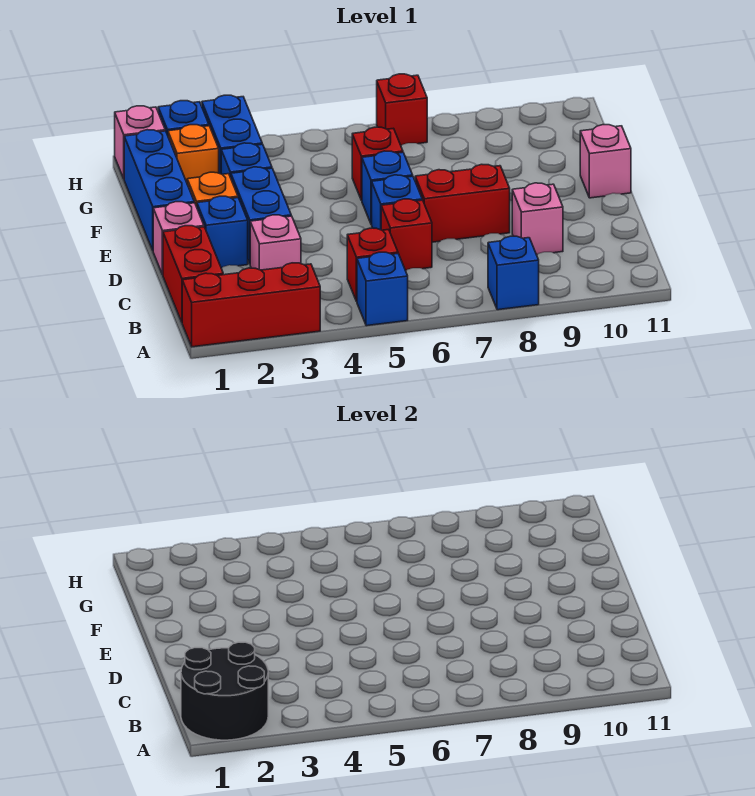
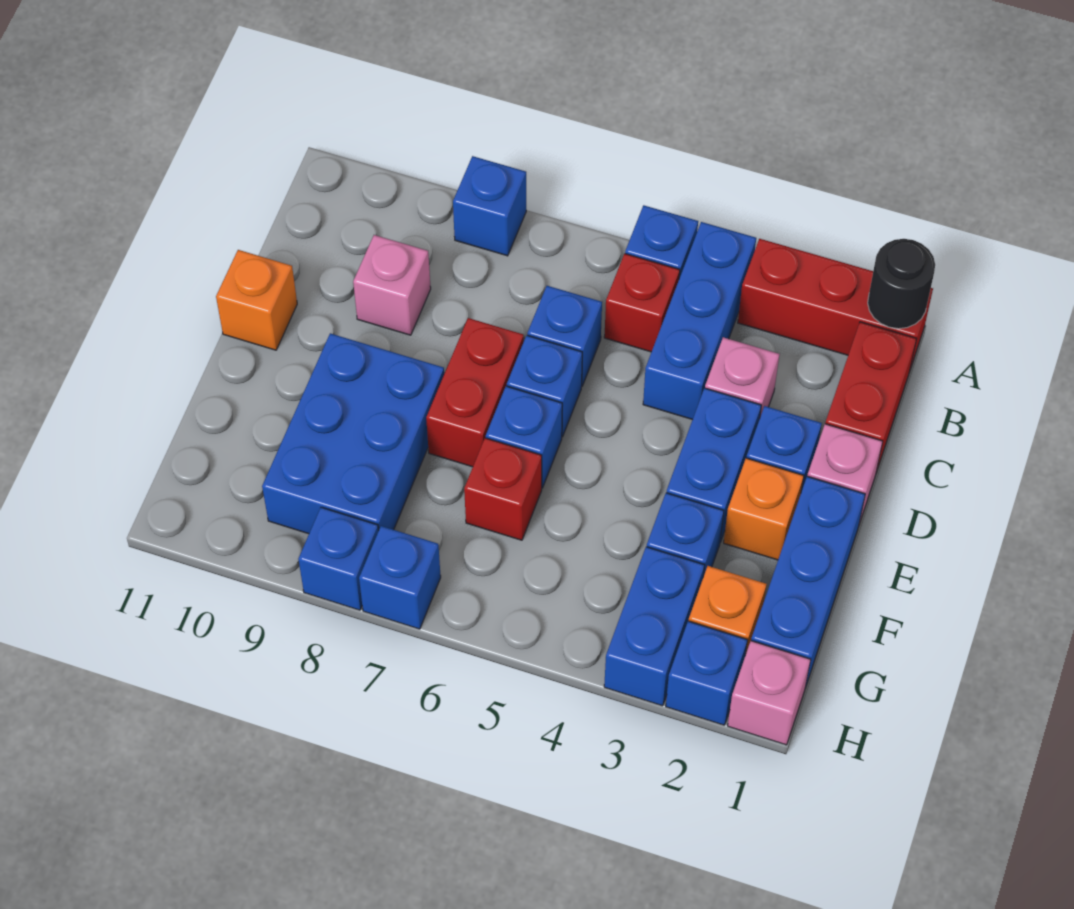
black round brick A1:B2 level 2 -> black round brick A1 level 2
none -> blue brick A4:C4 level 1
red brick C6 level 1 -> blue brick C6 level 1
red brick D7:D8 level 1 -> red brick D7:E7 level 1
none -> orange brick D11 level 1
none -> blue brick E8:G9 level 1
pink brick E11 level 1 -> none
red brick H7 level 1 -> blue brick H7 level 1
none -> blue brick H8 level 1

